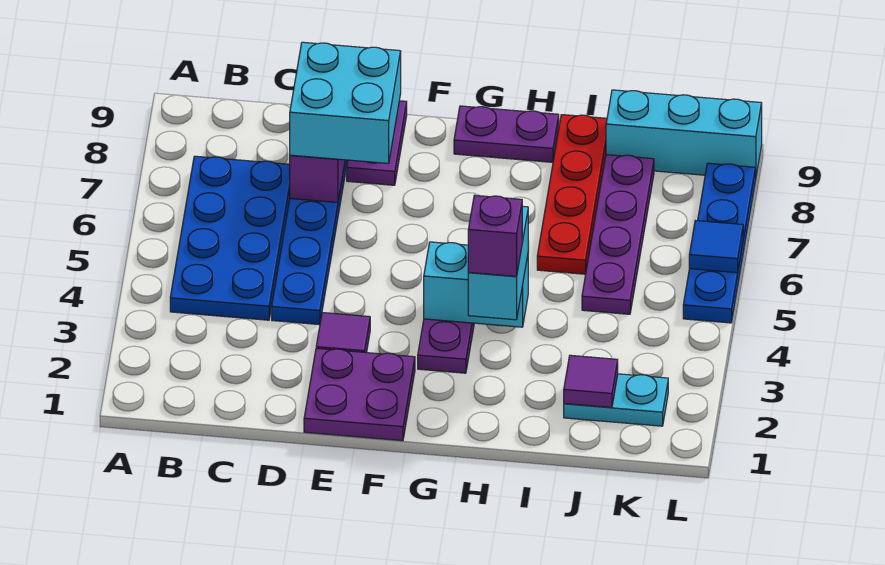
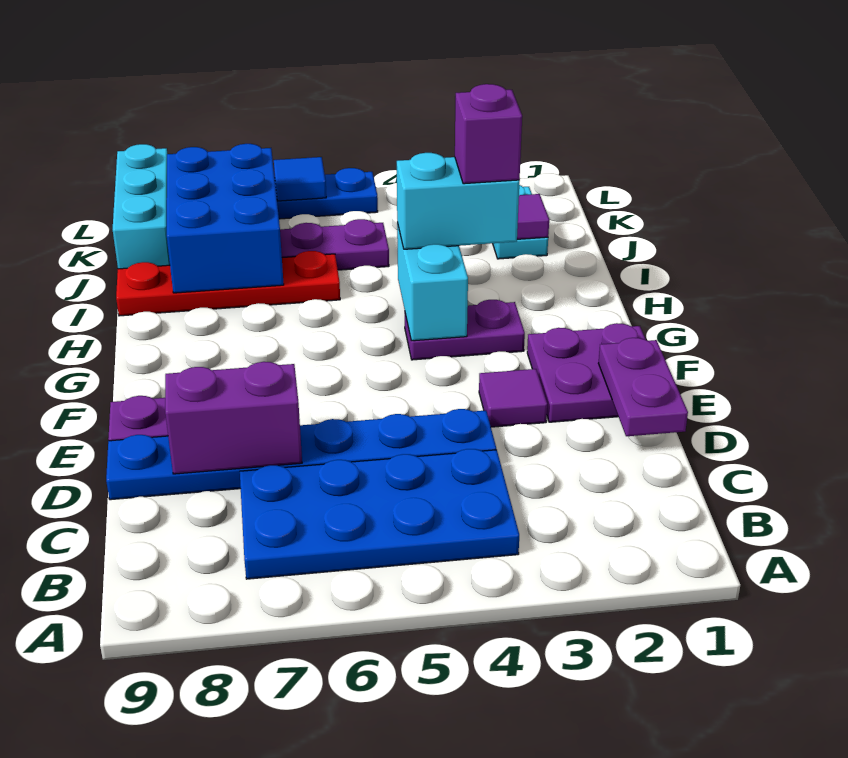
cyan brick D7:E8 level 3 -> none
purple plate G9:H9 level 1 -> purple plate D1:E1 level 2
none -> blue brick I7:K8 level 2

